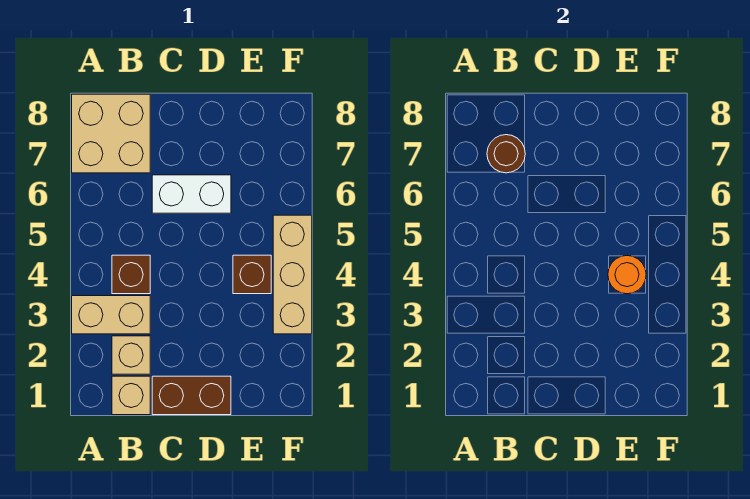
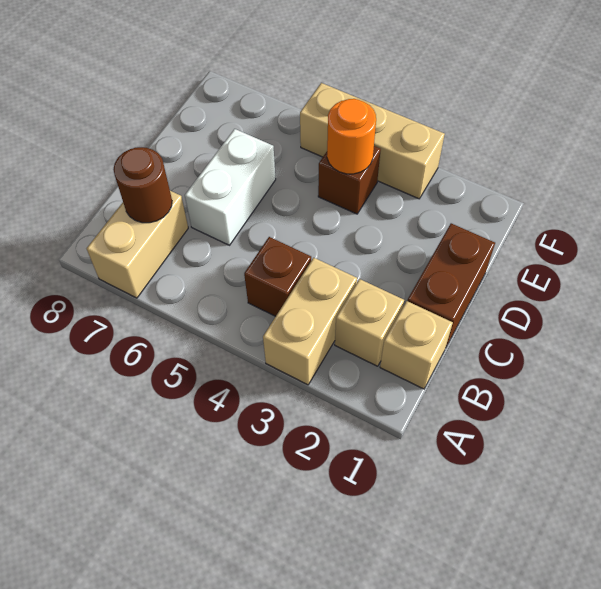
tan brick A7:B8 level 1 -> tan brick A7:B7 level 1

